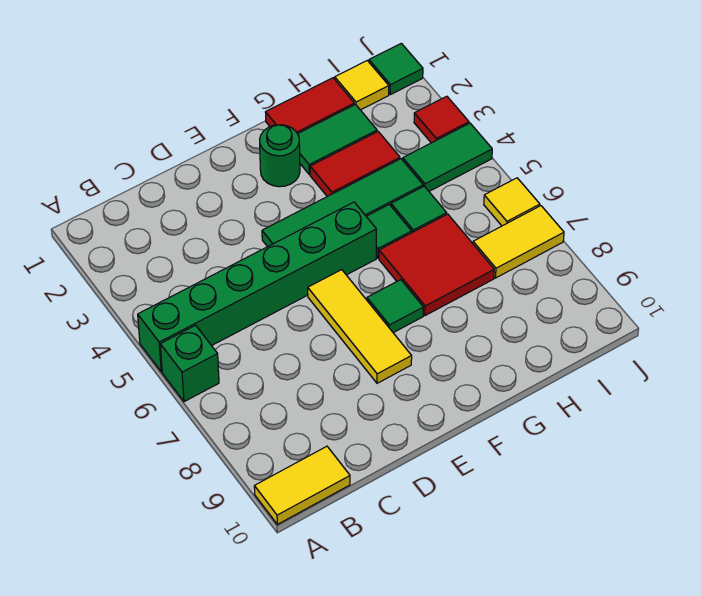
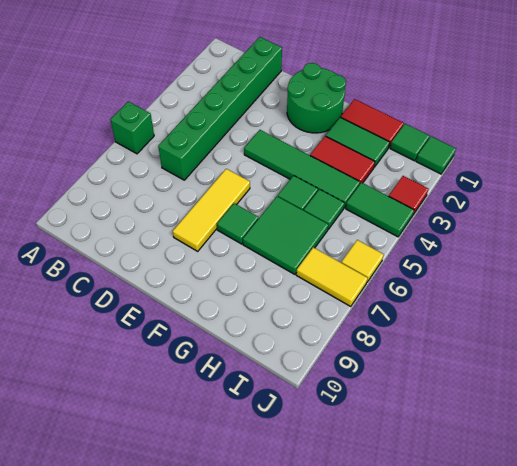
green brick A5:F5 level 1 -> green brick C1:C6 level 1
yellow tile A10:B10 level 1 -> none
green round brick F2 level 1 -> green round brick E1:F2 level 1
red tile G6:H7 level 1 -> green tile G6:H7 level 1
yellow tile I1 level 1 -> green tile I1 level 1

